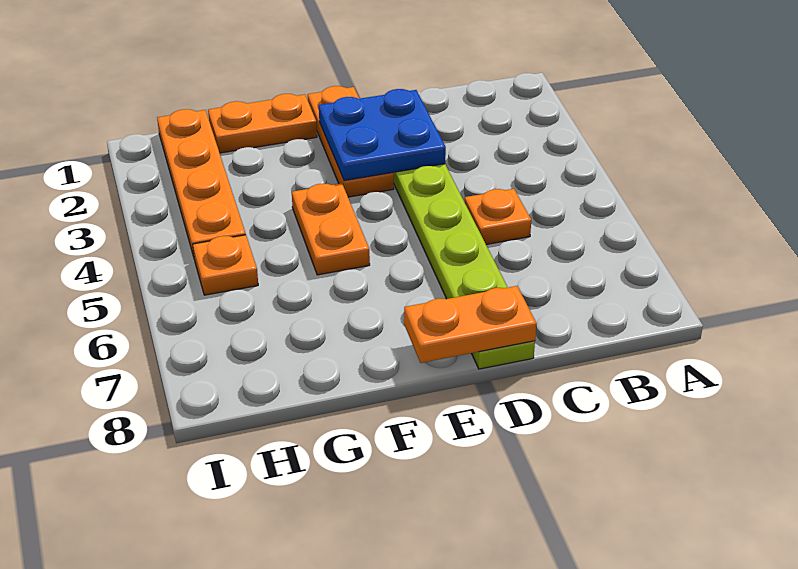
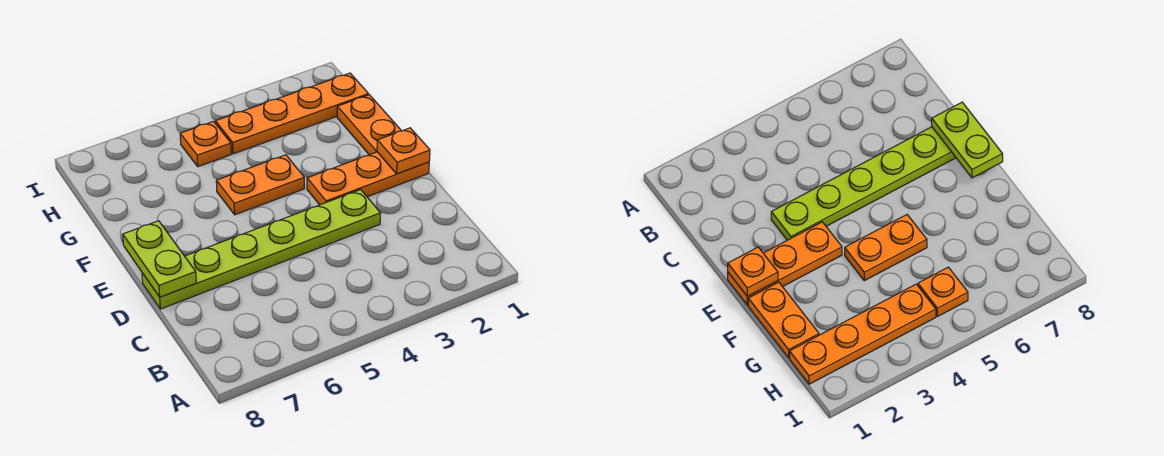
orange plate C5 level 1 -> orange plate E1 level 2
blue plate D2:E3 level 2 -> none
orange plate D8:E8 level 2 -> lime plate D8:E8 level 2

